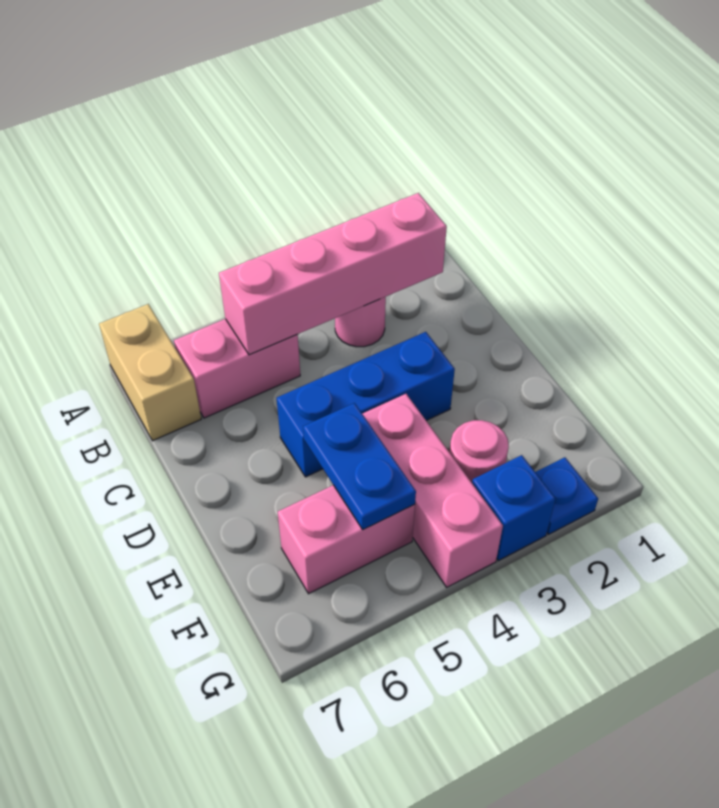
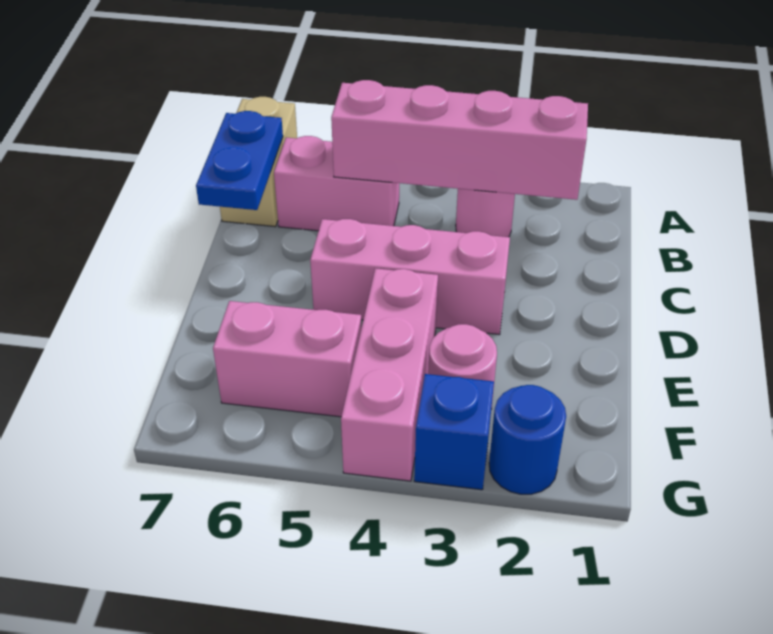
blue brick D3:D5 level 1 -> pink brick D3:D5 level 1
blue plate E5:F5 level 2 -> blue plate B7:C7 level 2
blue plate G2 level 1 -> blue round brick G2 level 1

